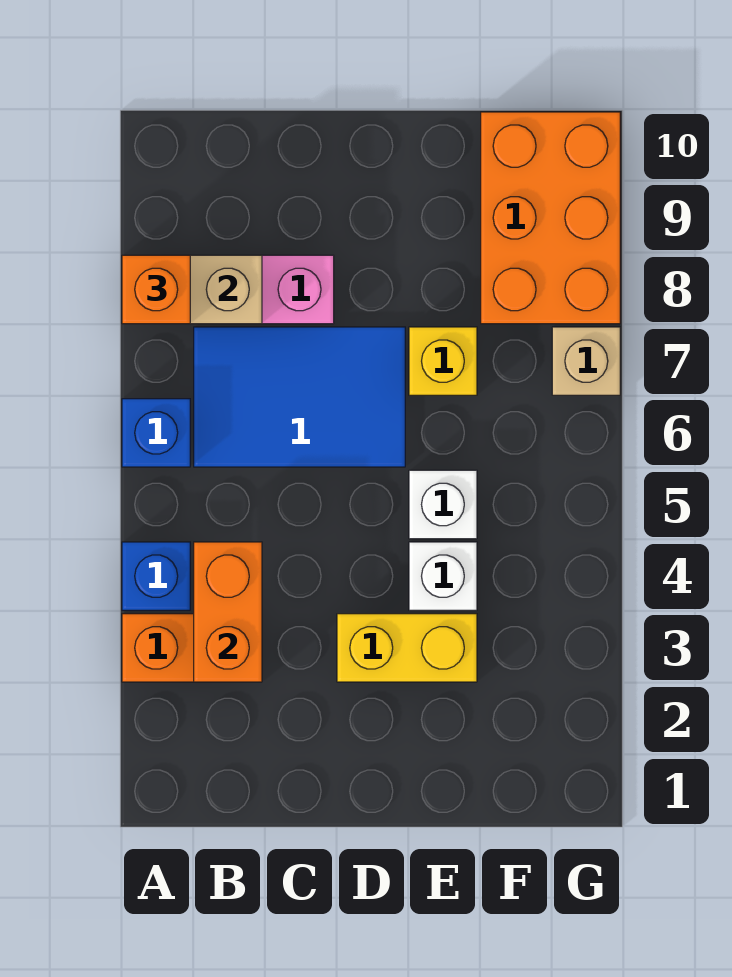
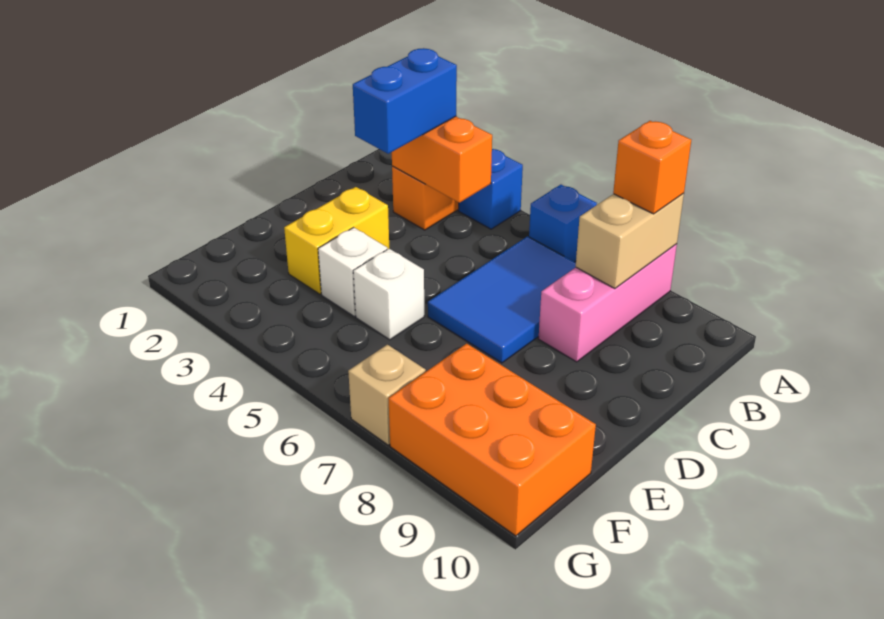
none -> blue brick B3:C3 level 3
yellow brick E7 level 1 -> none

